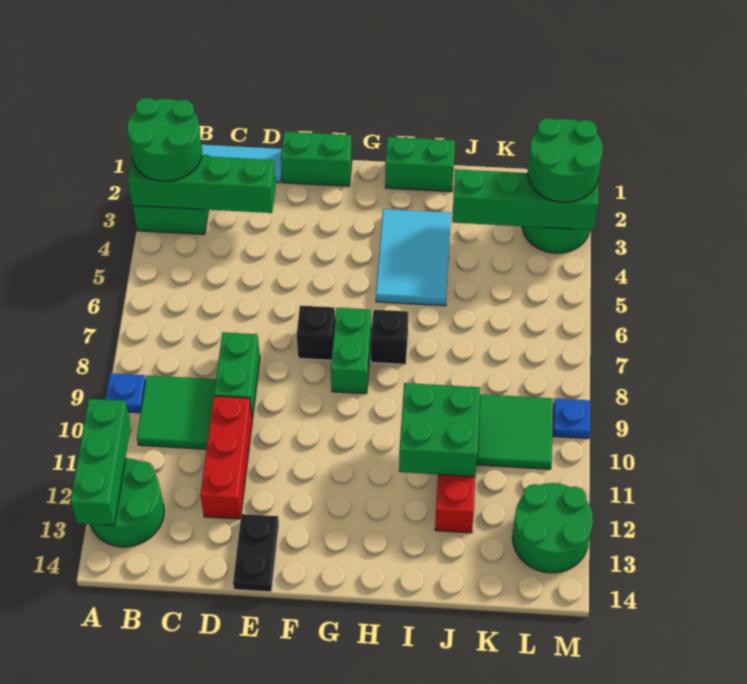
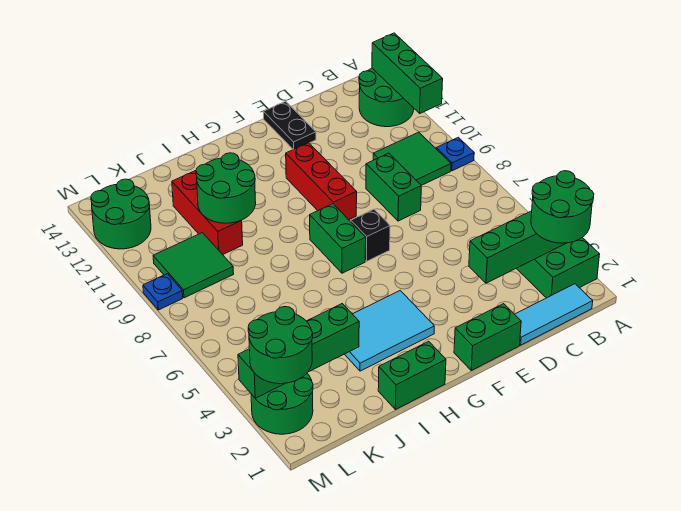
red brick D10:D12 level 1 -> red brick F9:F11 level 1
cyan tile H3:I5 level 1 -> cyan tile G3:I4 level 1
black brick H7 level 1 -> none
green brick I10:J11 level 2 -> green round brick I10:J11 level 2

